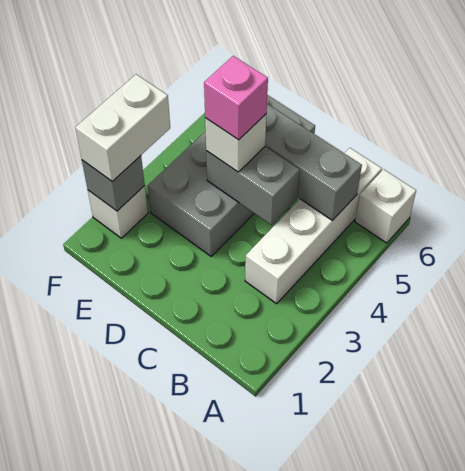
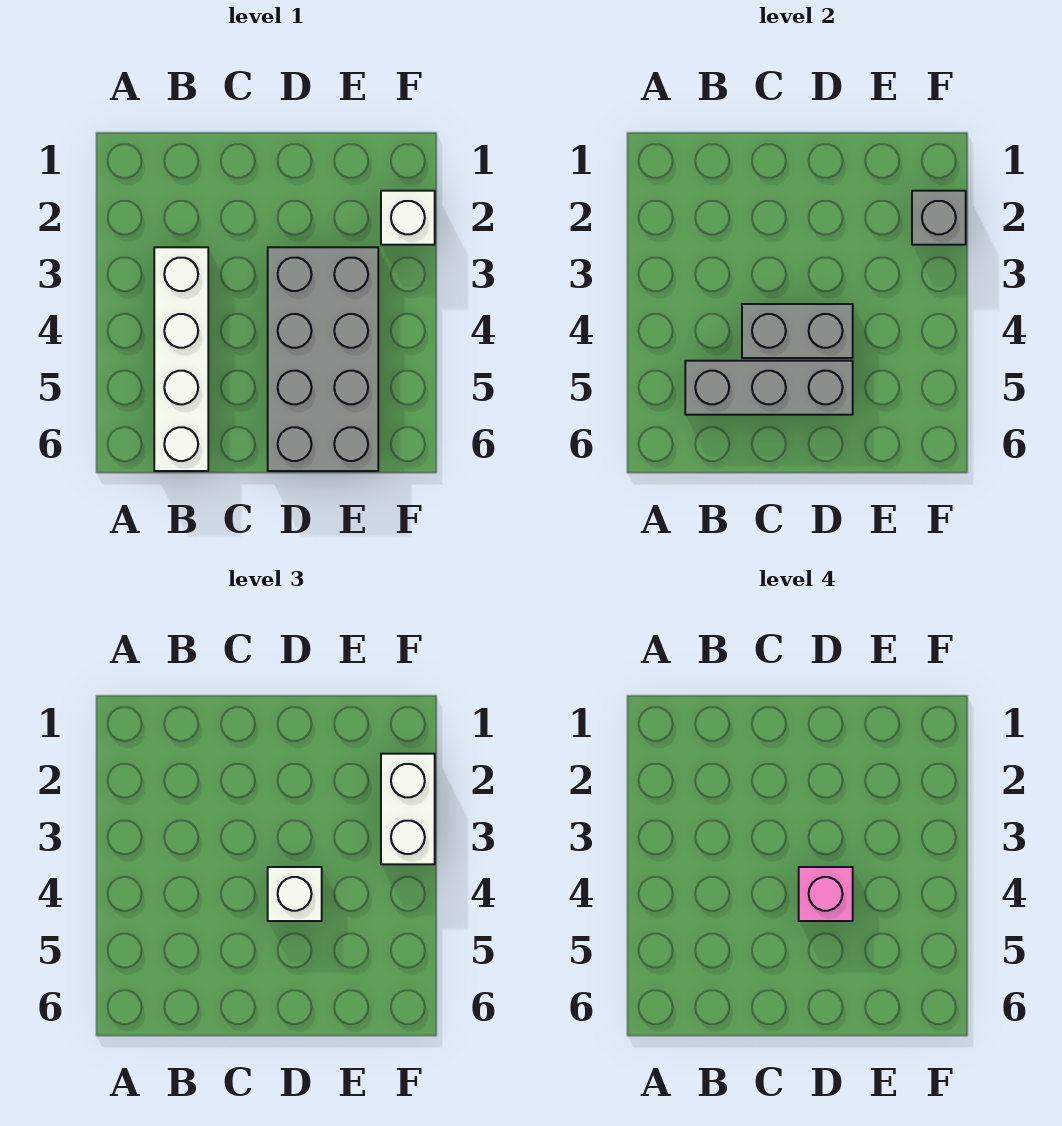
white brick A6 level 1 -> none

